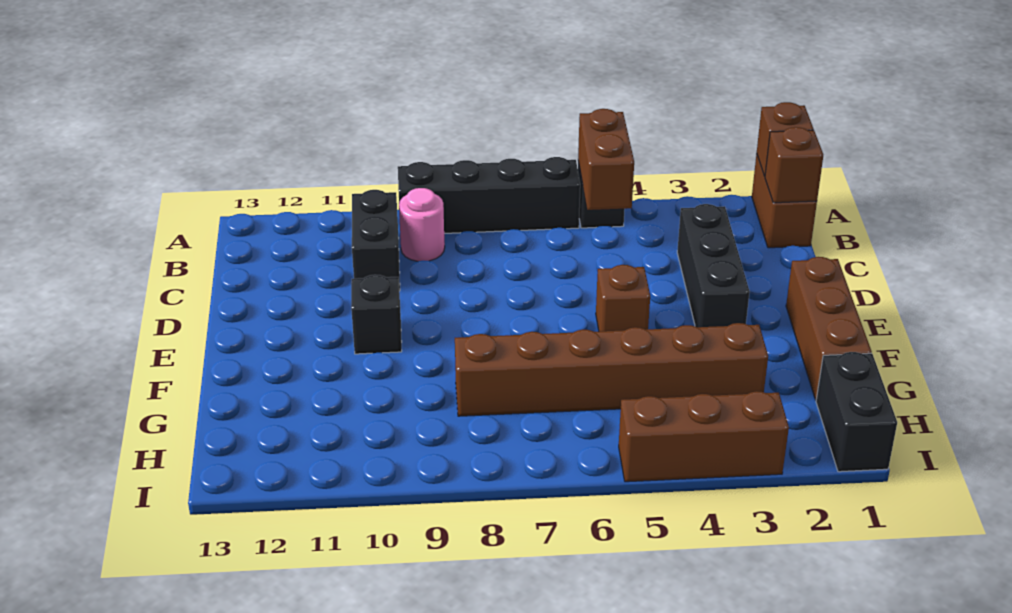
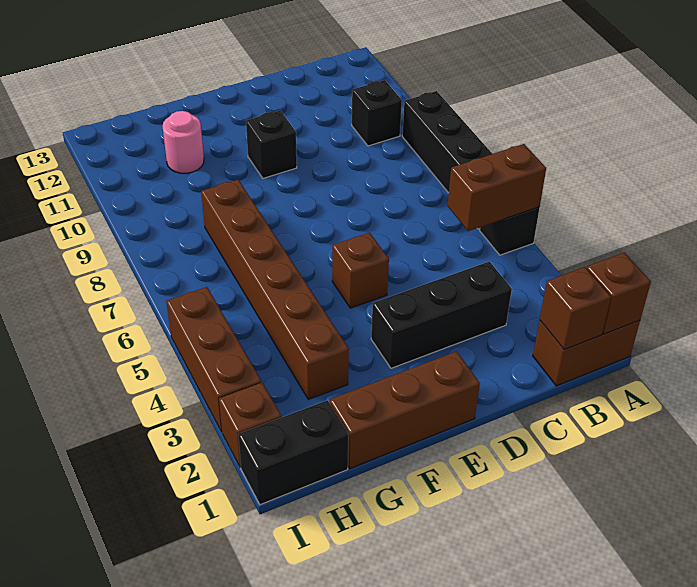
pink round brick B9 level 1 -> pink round brick G11 level 1
black brick B10:C10 level 1 -> black brick B10 level 1
none -> brown brick I2 level 1

